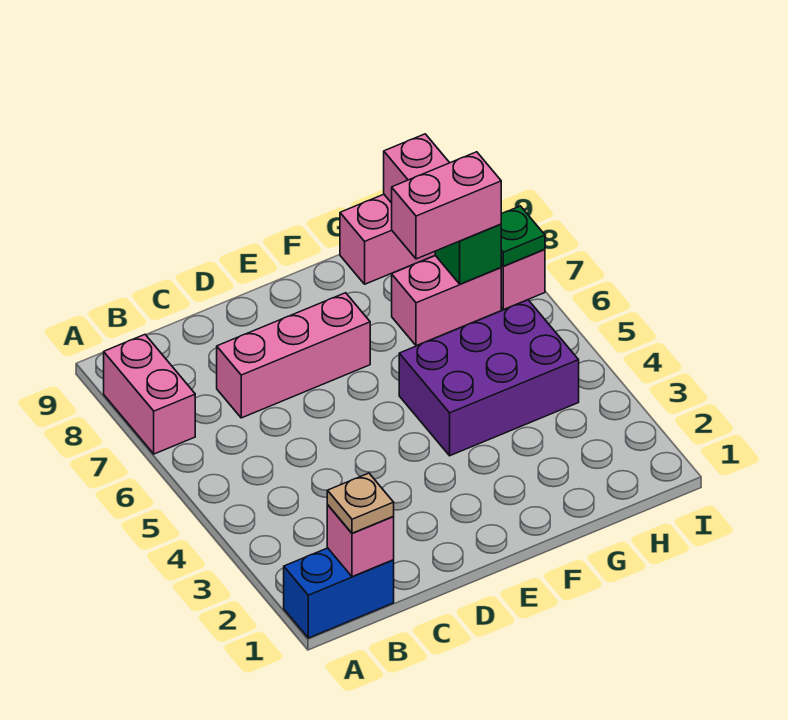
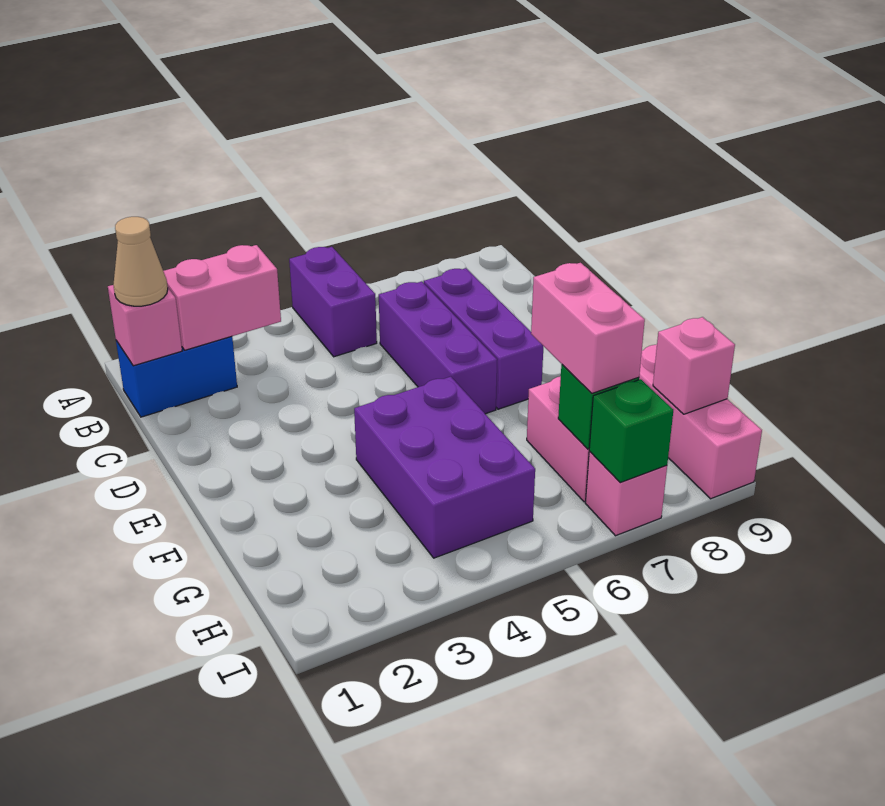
blue brick A1:B1 level 1 -> blue brick B1:B2 level 1
none -> purple brick A5:B5 level 1
pink brick A7:A8 level 1 -> pink brick B2:B3 level 2
tan plate B1 level 3 -> tan cone B1 level 3
none -> purple brick C6:E6 level 1
pink brick C7:E7 level 1 -> purple brick C7:E7 level 1
green plate I7 level 2 -> green brick I7 level 2

